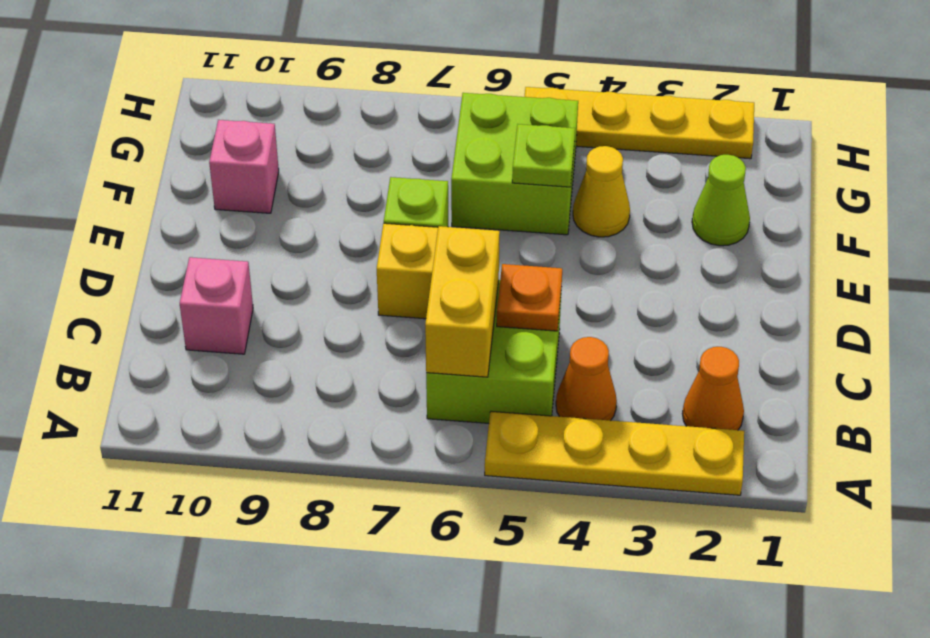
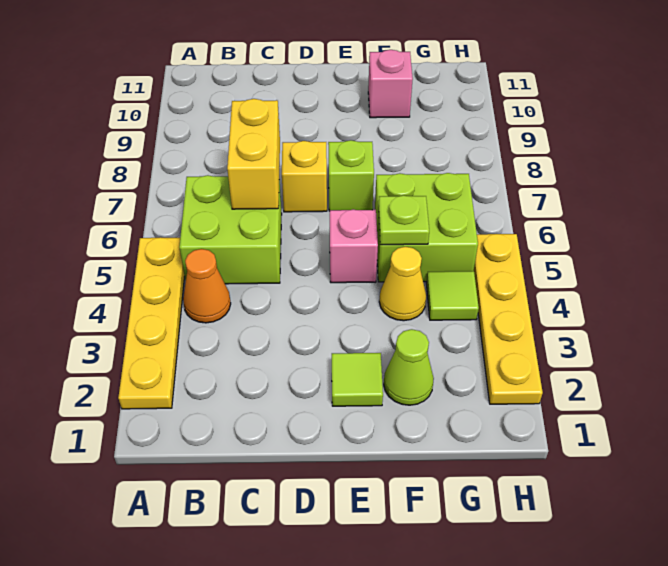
orange cone B2 level 1 -> none
yellow brick B6:C6 level 2 -> yellow brick C6:C7 level 2
orange plate C5 level 2 -> none
pink brick C10 level 1 -> pink brick E5 level 1
none -> lime tile E2 level 1
none -> lime tile G4 level 1

